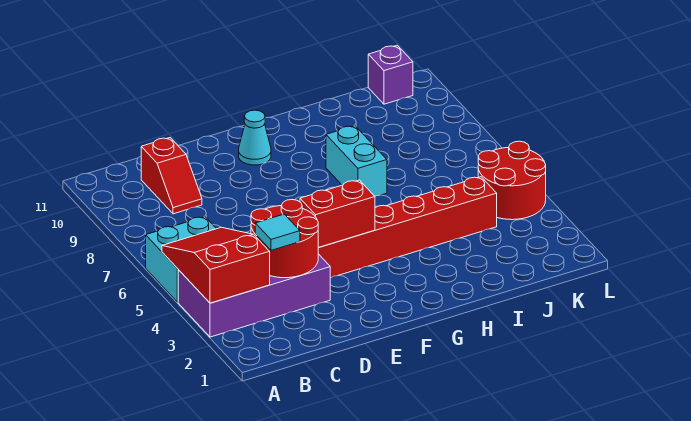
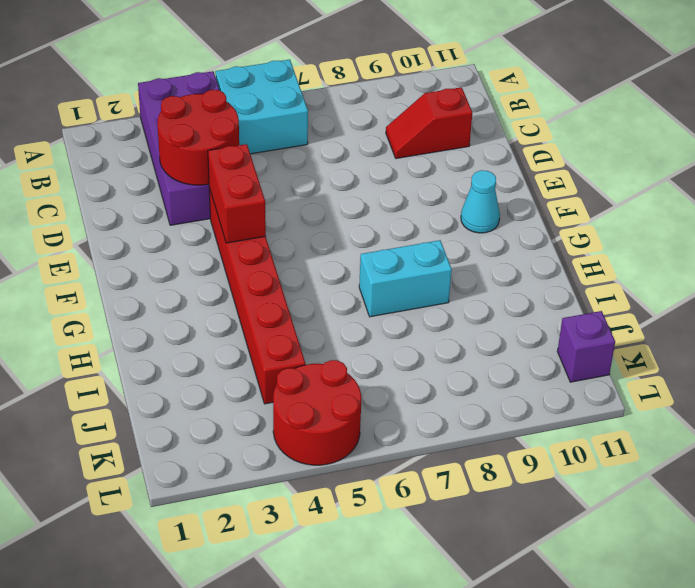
red slope A3:B5 level 2 top 3 -> none
cyan tile C3 level 3 -> none

